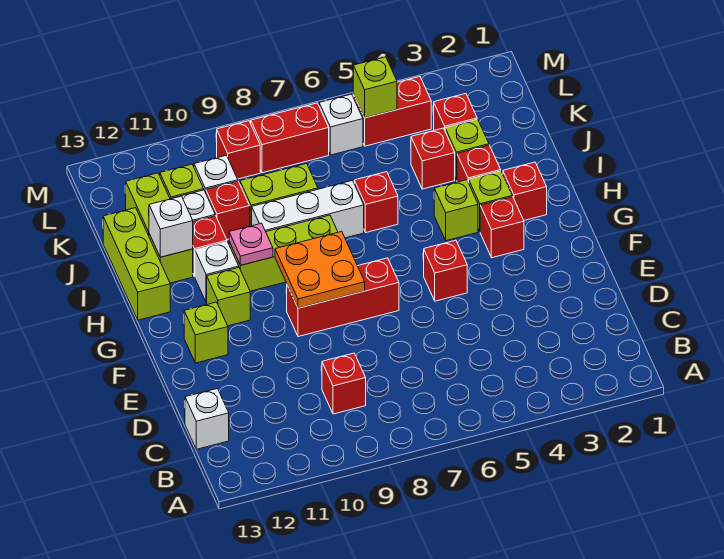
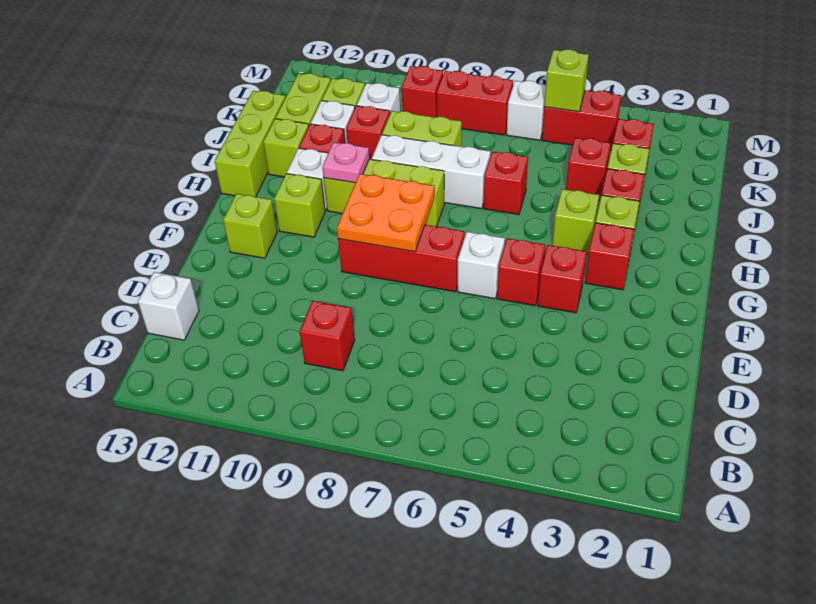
red brick H2 level 1 -> red brick F4 level 1
white brick I12 level 2 -> white brick F6 level 1

